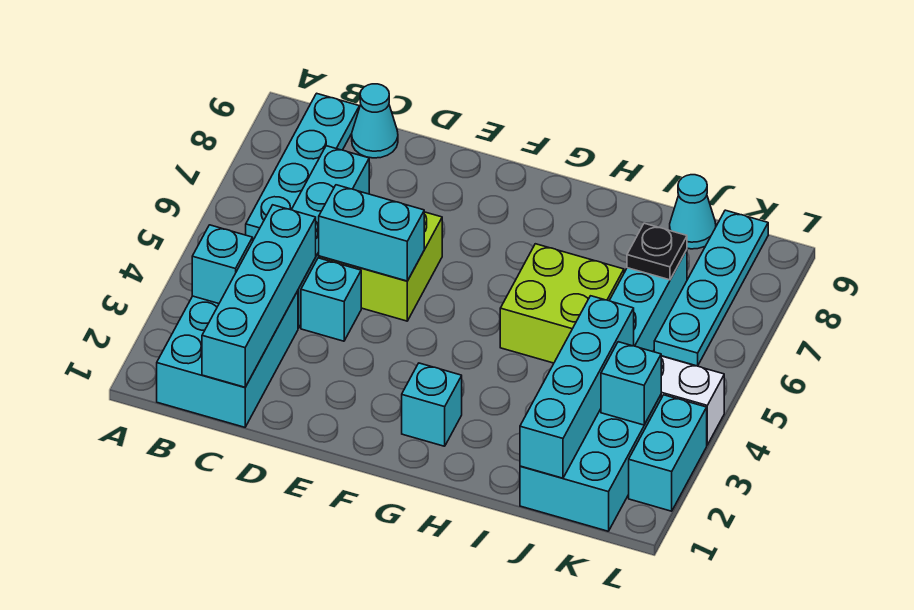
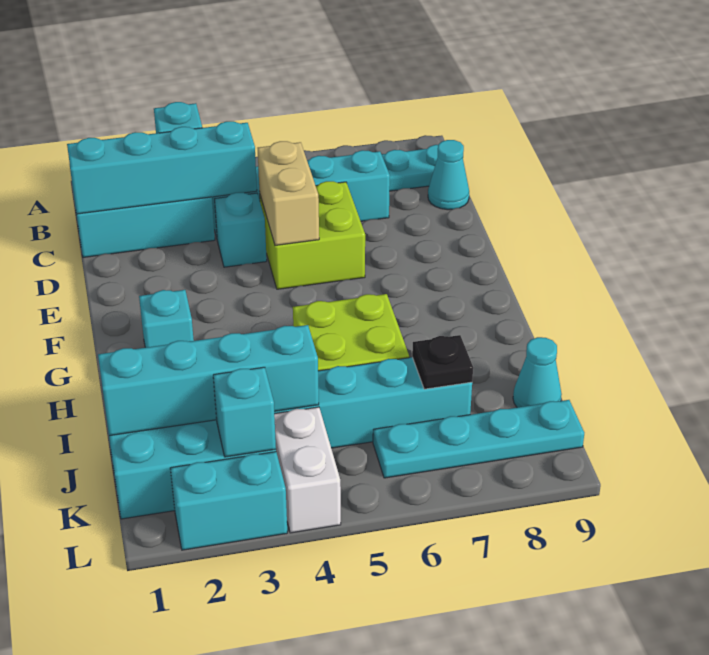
cyan brick D5:E5 level 2 -> tan brick D5:E5 level 2

